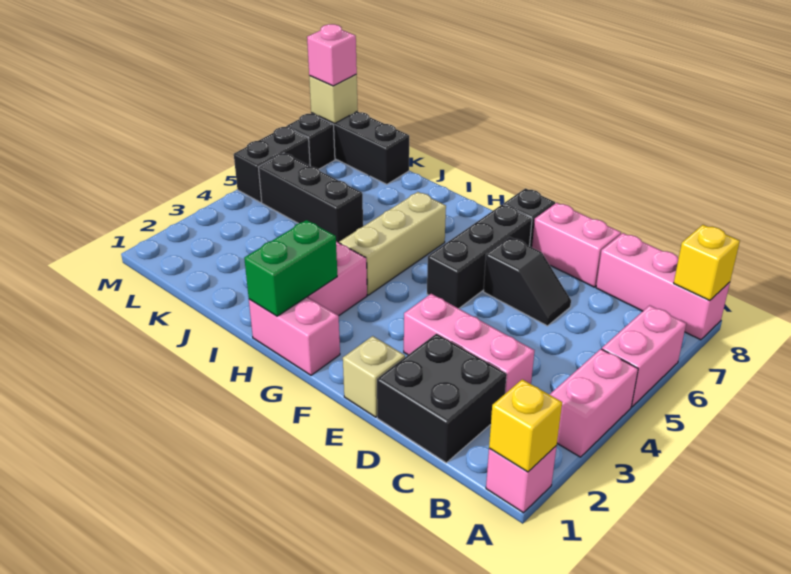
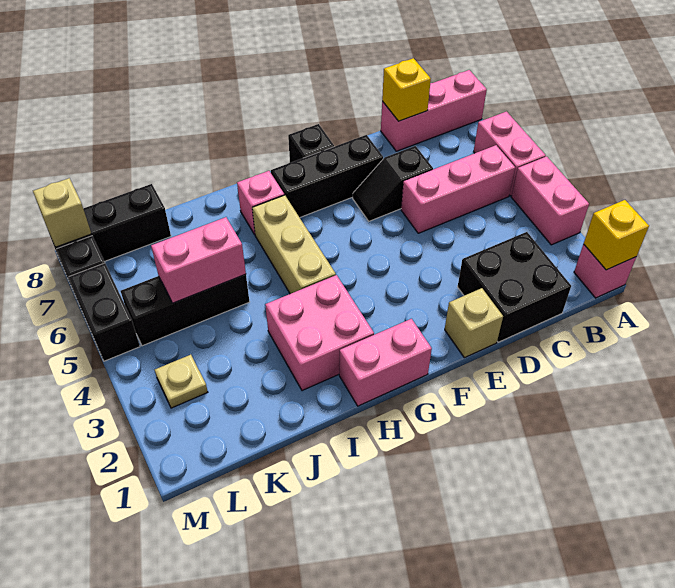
yellow brick A8 level 2 -> yellow brick C8 level 2
pink brick C3:E3 level 1 -> pink brick B5:D5 level 1
black slope D6:E6 level 1 top E -> black slope D6:E6 level 1 top D
pink brick D8:E8 level 1 -> pink brick J5:K5 level 2
black brick F5:F7 level 1 -> black brick E7:G7 level 1
green brick H1:H2 level 2 -> none
none -> tan plate L3 level 1
pink brick M8 level 3 -> pink brick H7 level 1

